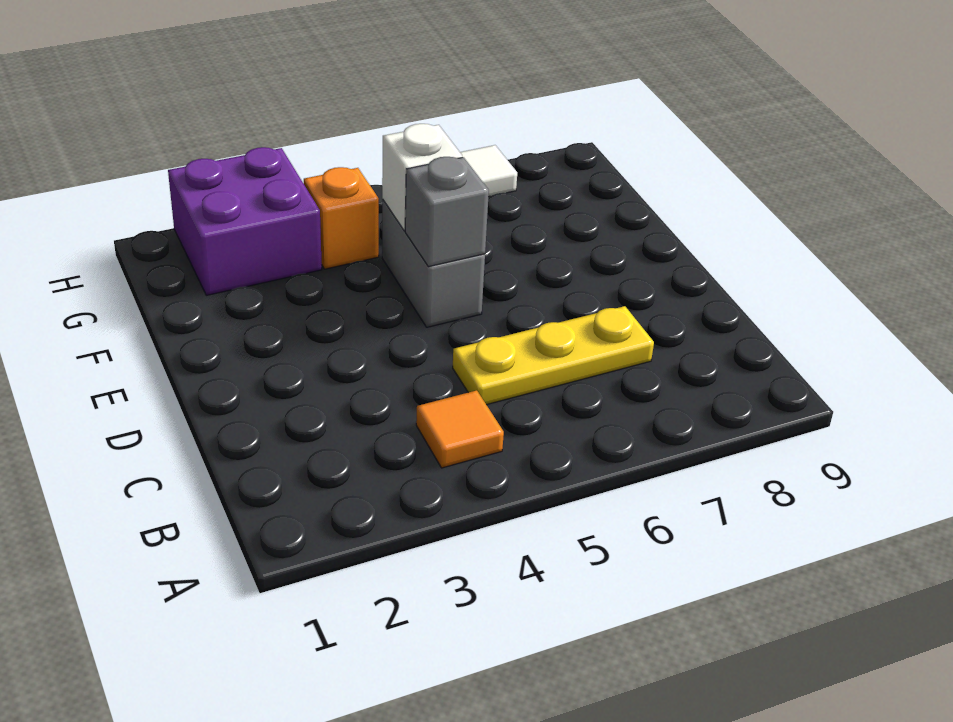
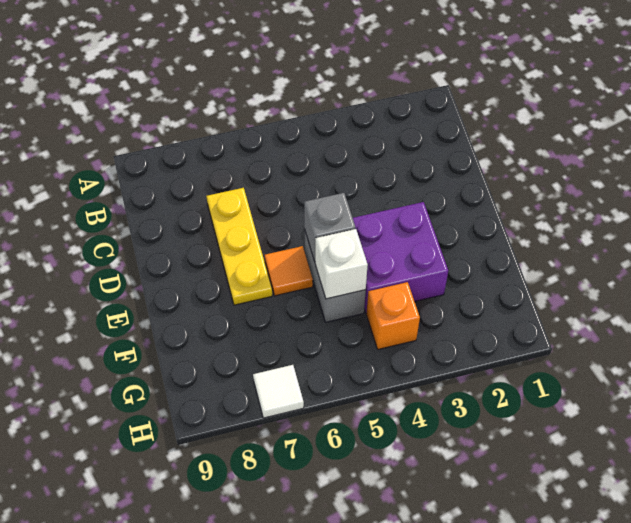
orange tile B4 level 1 -> orange tile E6 level 1
yellow plate C5:C7 level 1 -> yellow plate C7:E7 level 1
purple brick G2:H3 level 1 -> purple brick E3:F4 level 1

